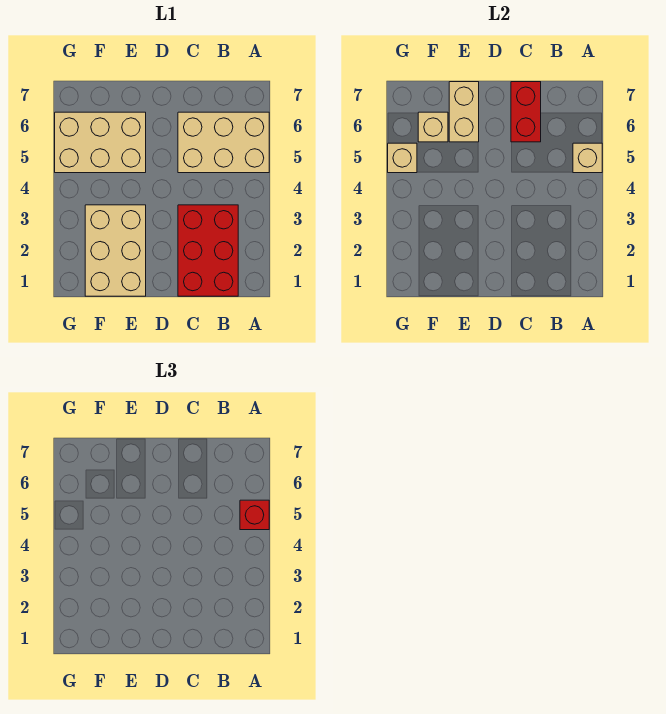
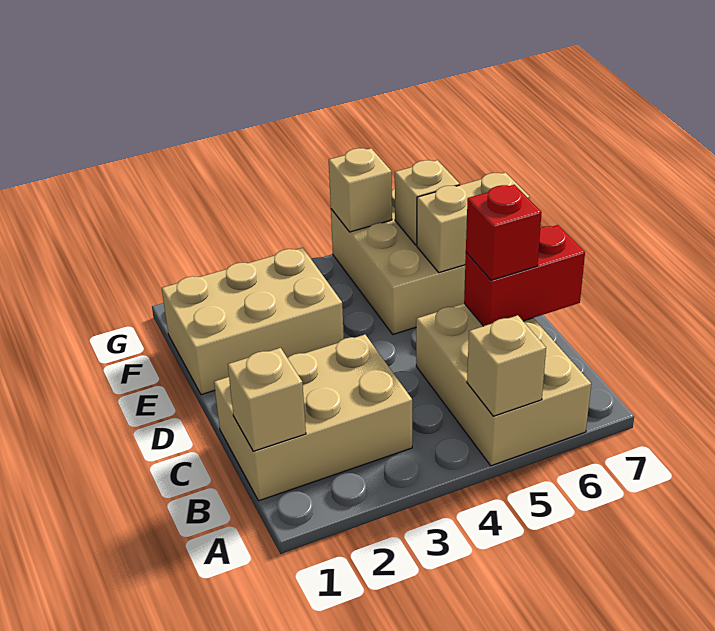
red brick A5 level 3 -> red brick C6 level 3
red brick B1:C3 level 1 -> tan brick B1:C3 level 1
none -> tan brick B1 level 2

